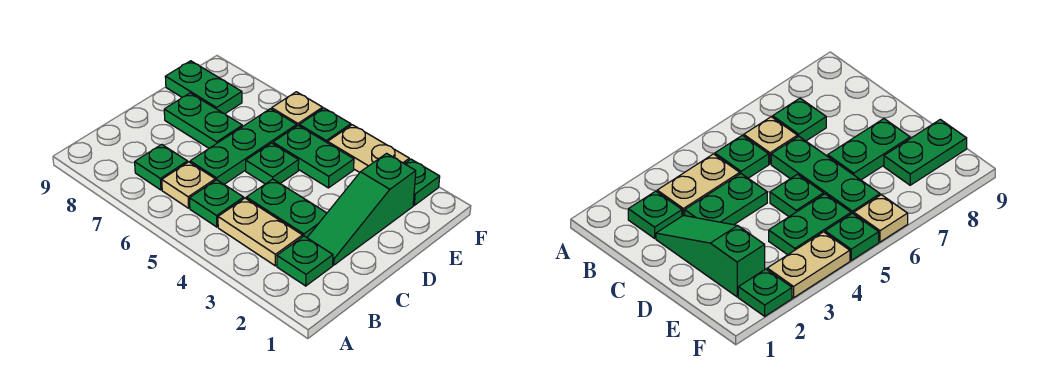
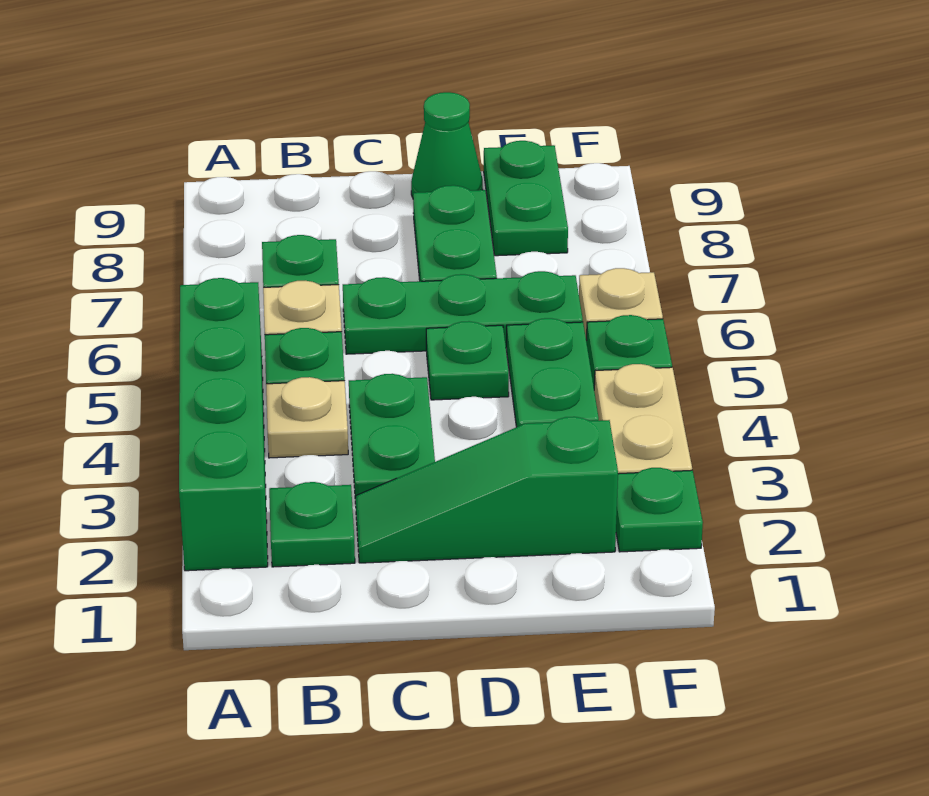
none -> green brick A2:A5 level 1
tan plate B3:B4 level 1 -> tan plate B4 level 1
none -> green cone D9 level 1

